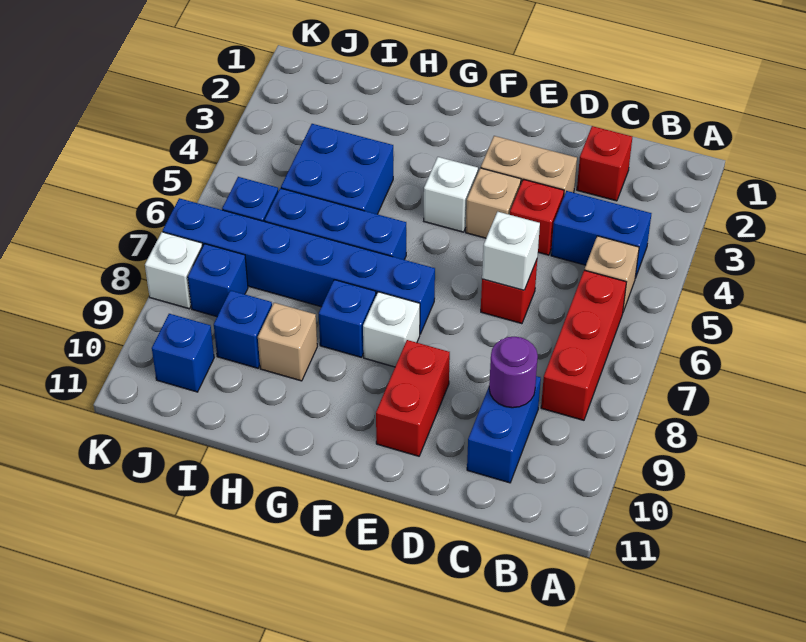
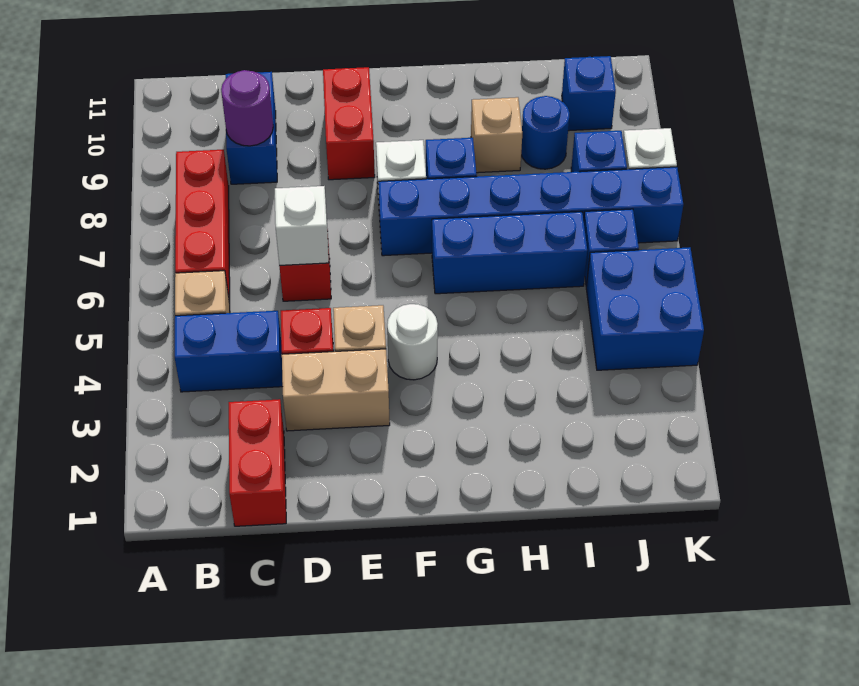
red brick C2 level 1 -> red brick C1:C2 level 1
white brick F4 level 1 -> white round brick F4 level 1
blue brick H4:I5 level 1 -> blue brick J4:K5 level 1
blue brick I9 level 1 -> blue round brick I9 level 1

